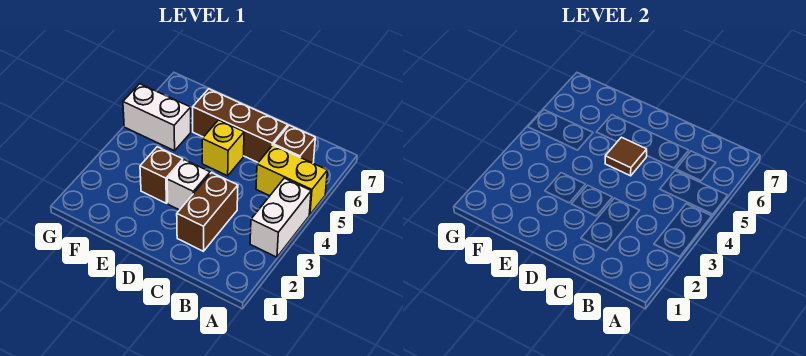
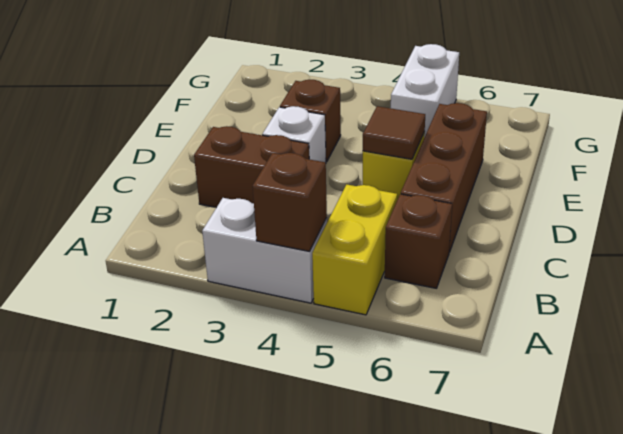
none -> brown brick A4 level 2

